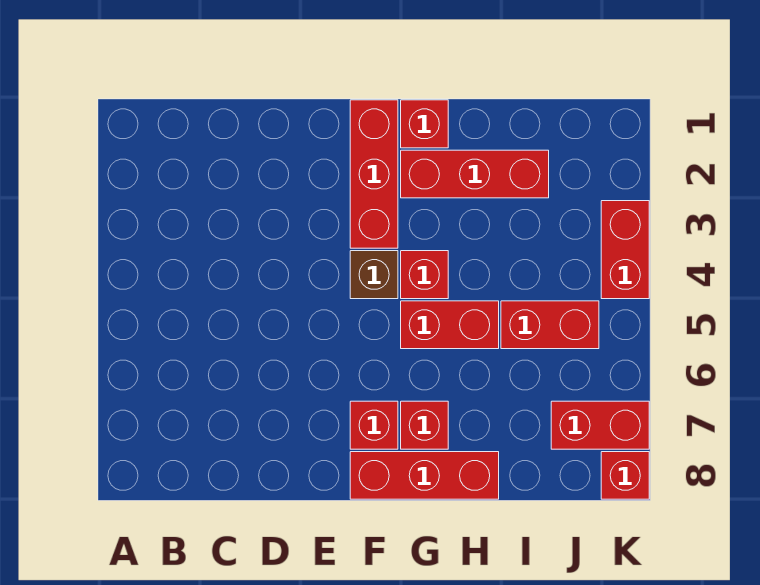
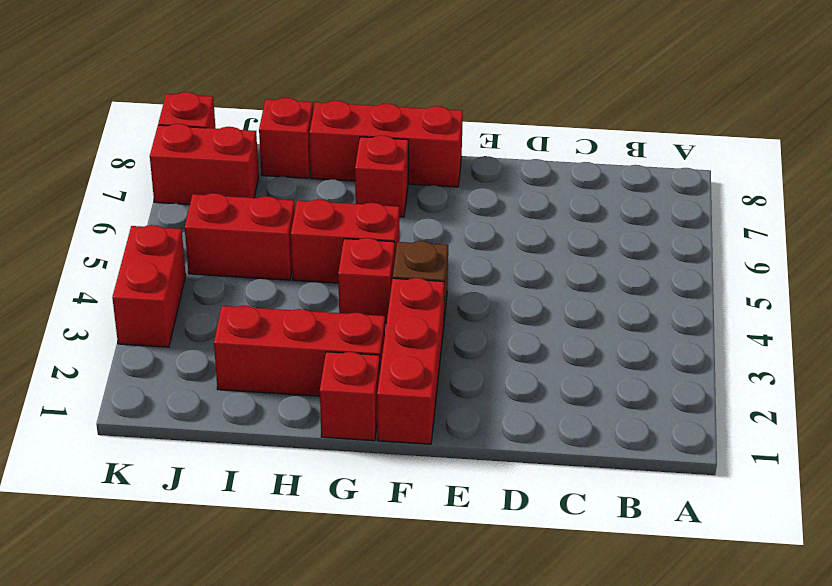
red brick F7 level 1 -> red brick I8 level 1

